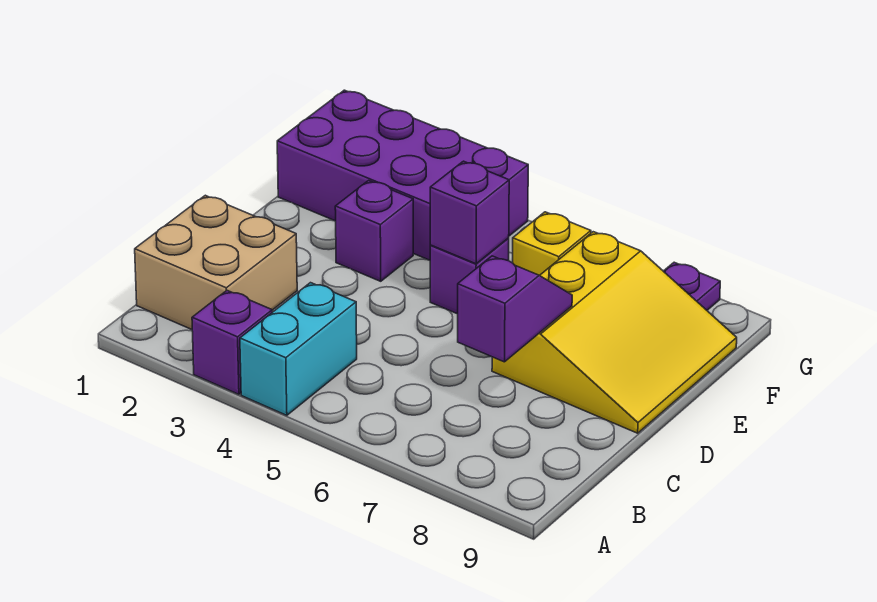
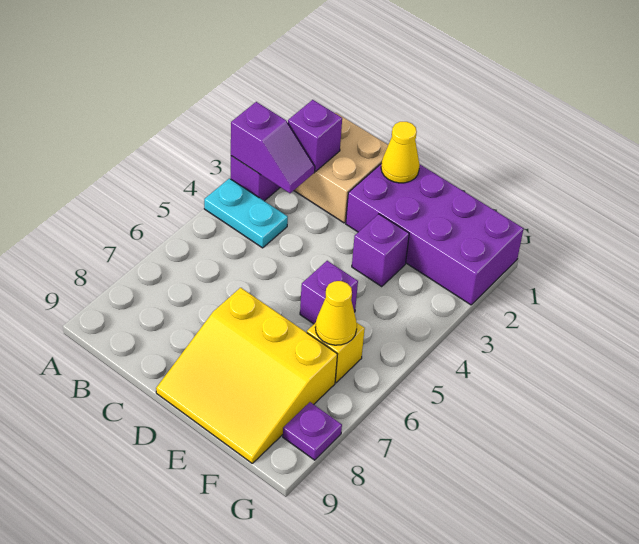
cyan brick A4:B4 level 1 -> cyan plate A4:B4 level 1
purple slope C7:D7 level 2 top C -> purple slope A3:B3 level 2 top A
none -> yellow cone D1 level 2
purple brick E5 level 2 -> purple brick B2 level 2
purple brick F1:G4 level 1 -> purple brick D1:G2 level 1
none -> yellow cone F6 level 2

